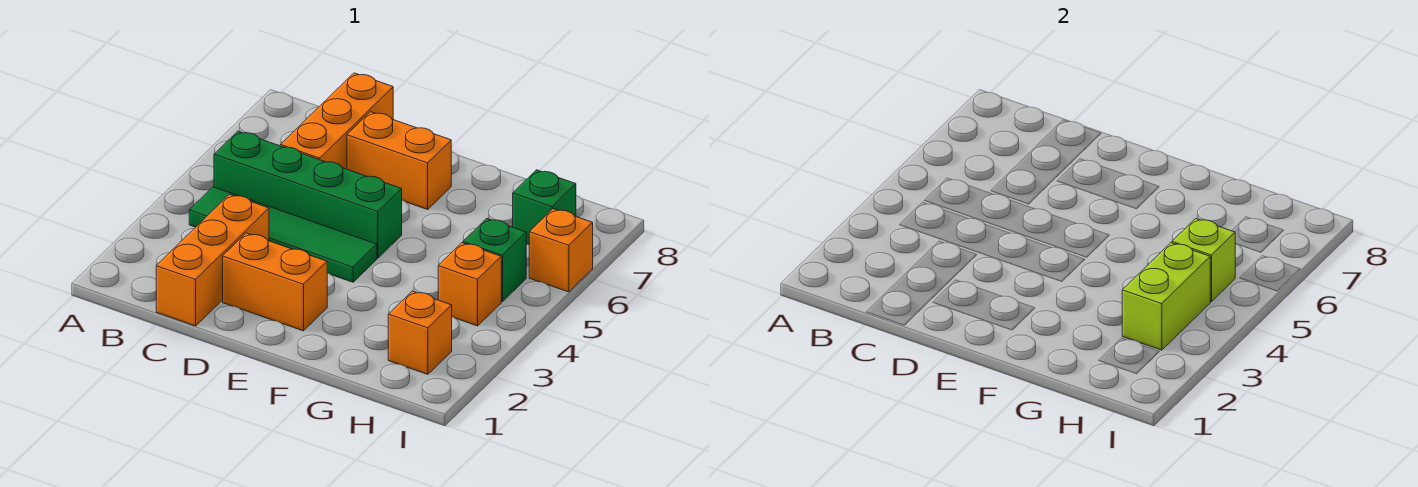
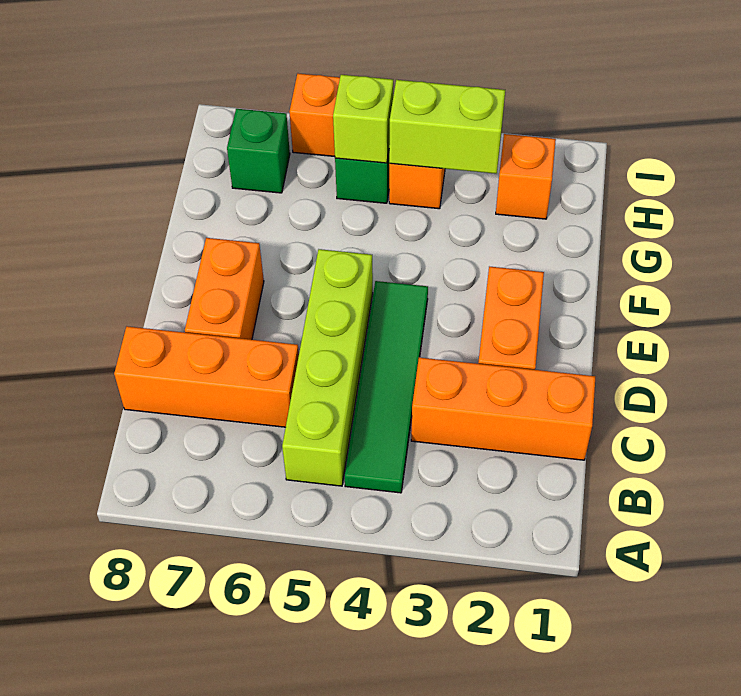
green brick B5:E5 level 1 -> lime brick B5:E5 level 1

